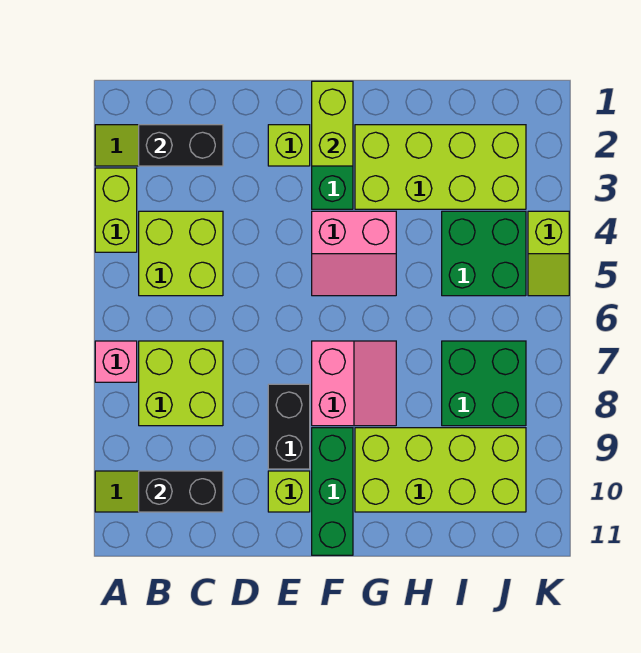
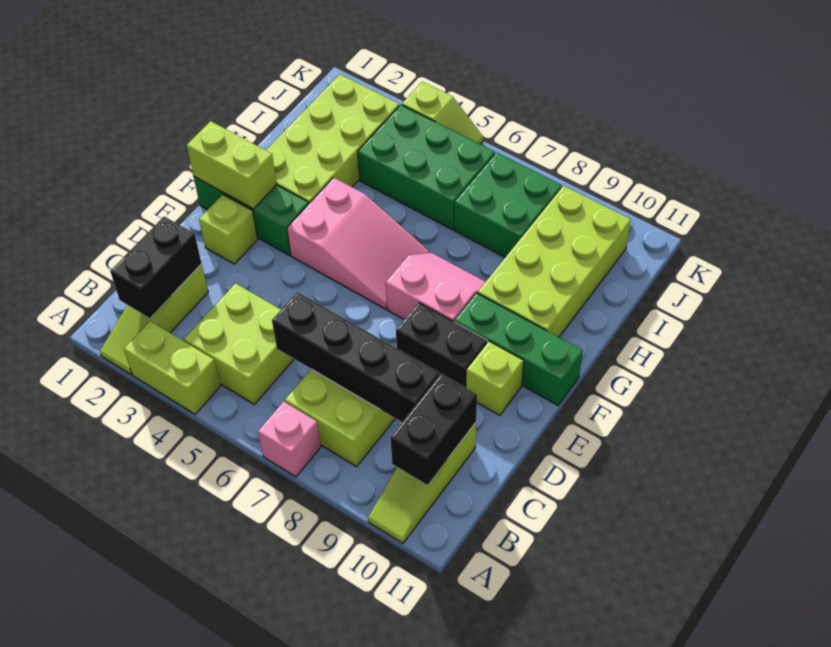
none -> black brick C6:C9 level 2
pink slope F4:G5 level 1 top 4 -> pink slope F4:G6 level 1 top 4
green brick I4:J5 level 1 -> green brick I4:J6 level 1

